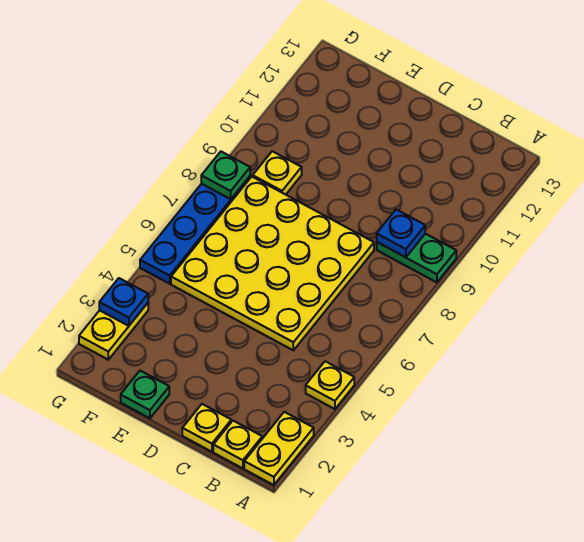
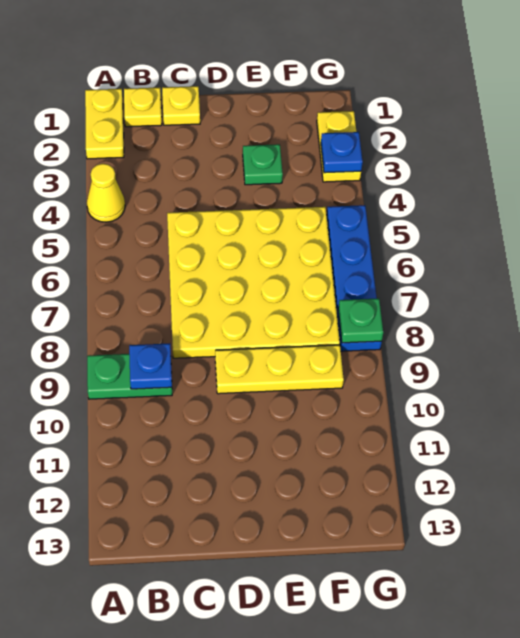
yellow plate A4 level 1 -> yellow cone A4 level 1
green plate E1 level 1 -> green plate E3 level 1
yellow plate F9 level 1 -> yellow plate D9:F9 level 1

